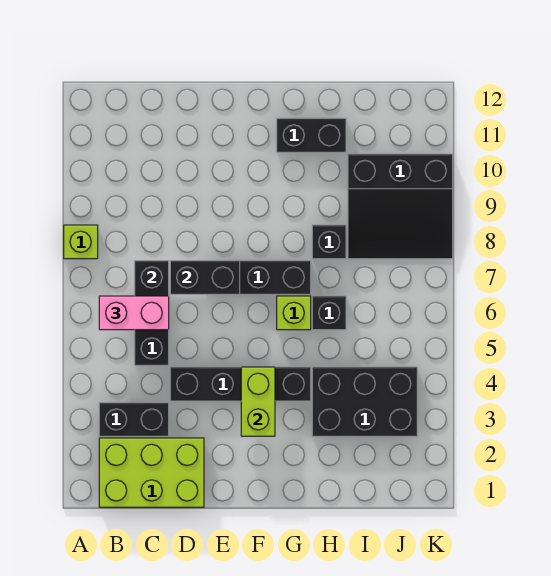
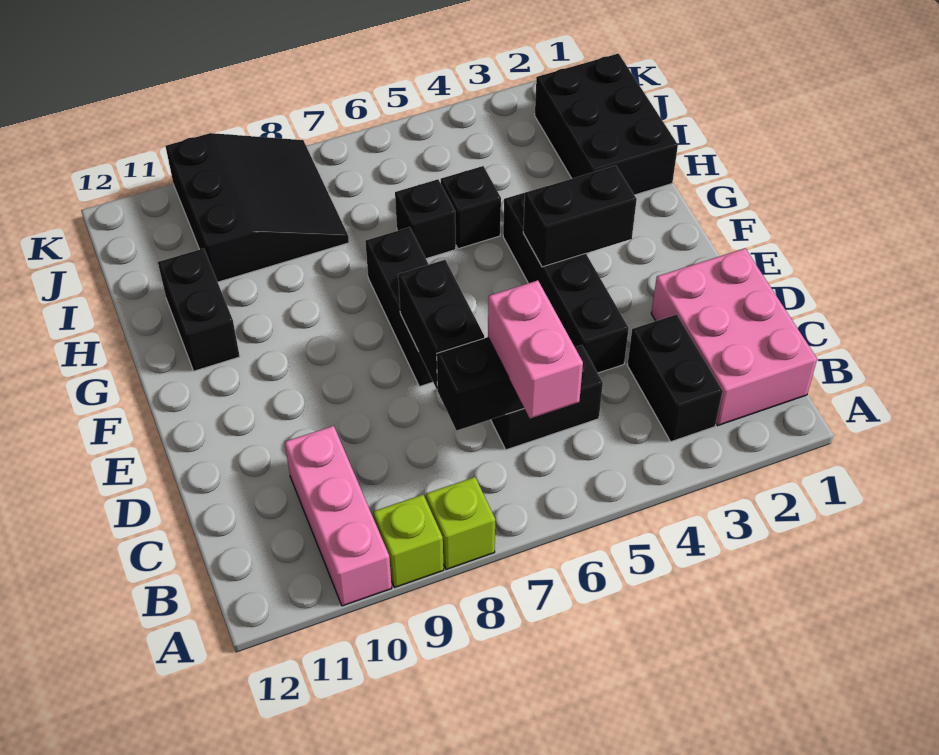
none -> pink brick A10:C10 level 1
lime brick B1:D2 level 1 -> pink brick B1:D2 level 1
lime brick F3:F4 level 2 -> black brick F3:F4 level 2
lime brick G6 level 1 -> lime brick A9 level 1
black brick H3:J4 level 1 -> black brick H1:J2 level 1
black brick H8 level 1 -> black brick H5 level 1

